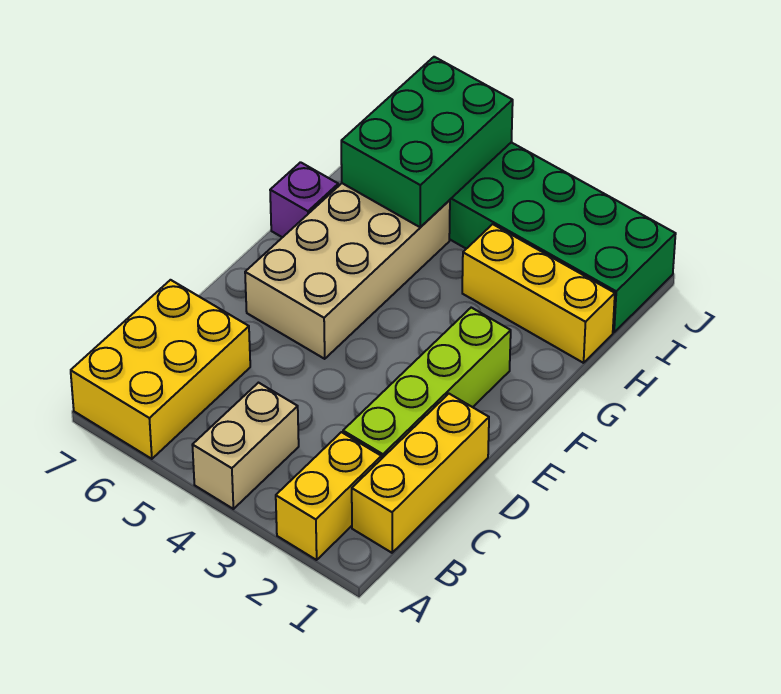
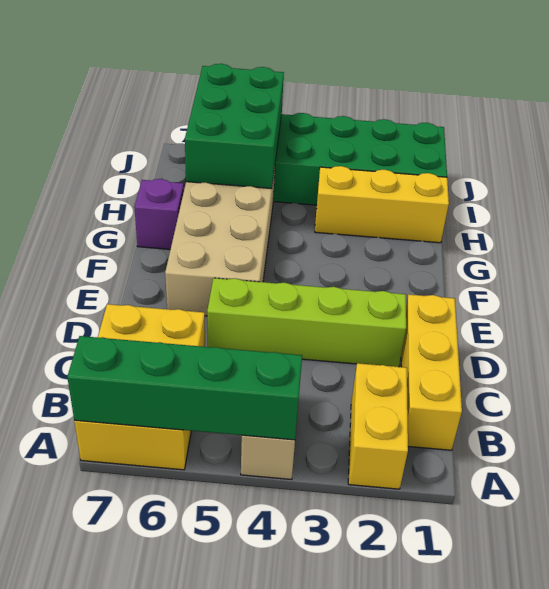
none -> green brick A4:A7 level 2
lime brick C2:F2 level 1 -> lime brick D2:D5 level 1

